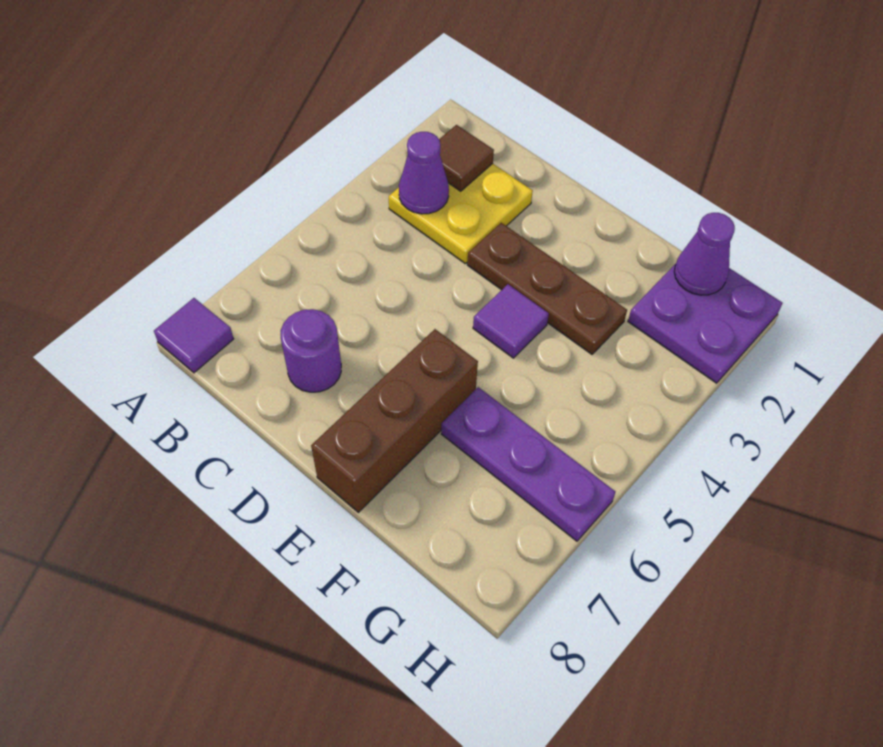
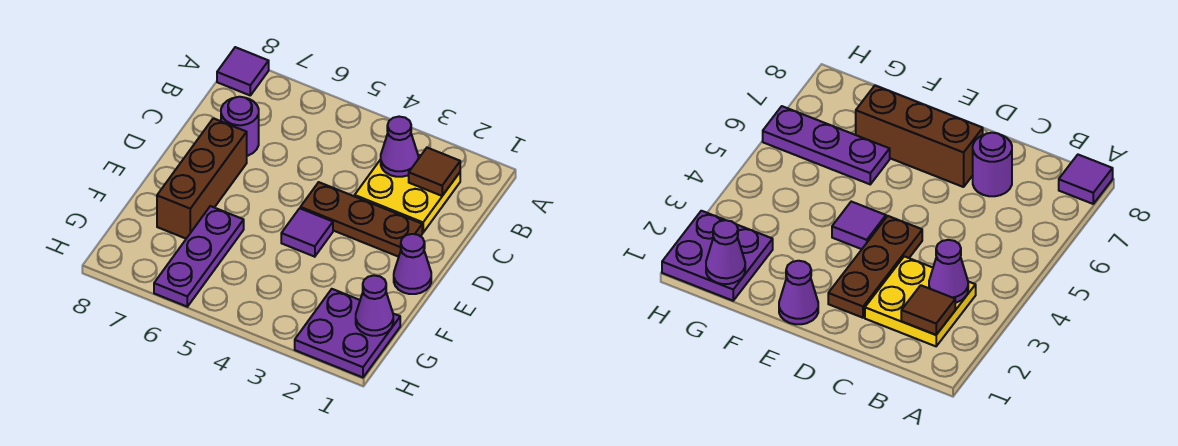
brown plate D3:F3 level 1 -> brown plate D2:D4 level 1
none -> purple cone E1 level 1
brown brick E6:E8 level 1 -> brown brick D7:F7 level 1

